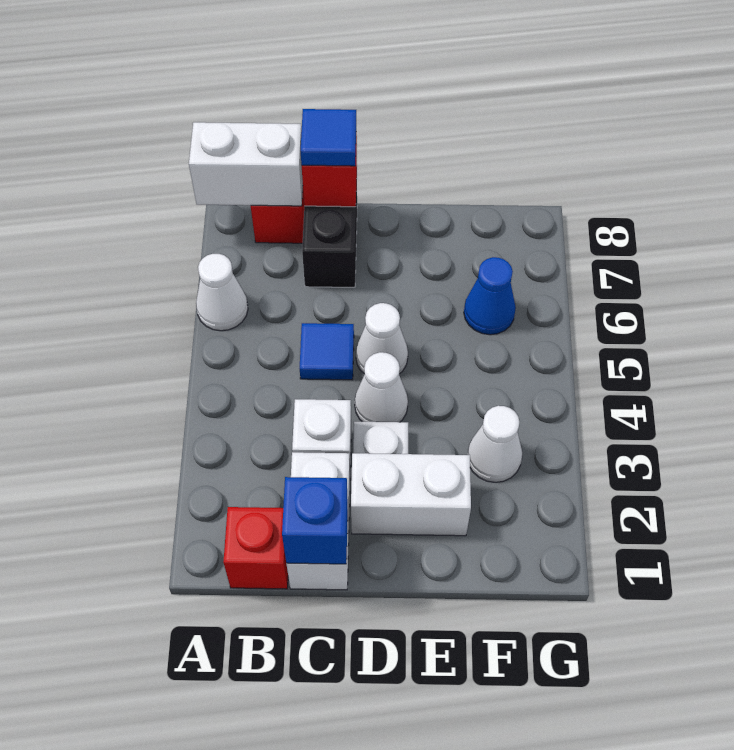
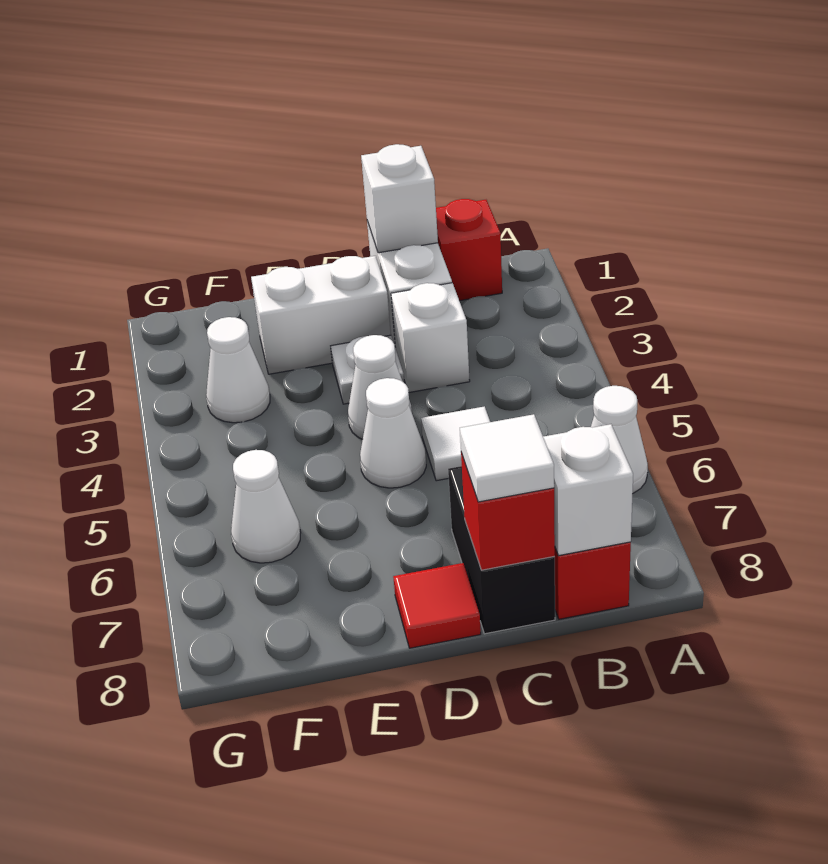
white brick A8:B8 level 2 -> white brick B8 level 2
blue brick C1 level 2 -> white brick C1 level 2
blue tile C5 level 1 -> white tile C5 level 1
blue tile C8 level 3 -> white tile C8 level 3
none -> red tile D8 level 1
blue cone F6 level 1 -> white cone F6 level 1

